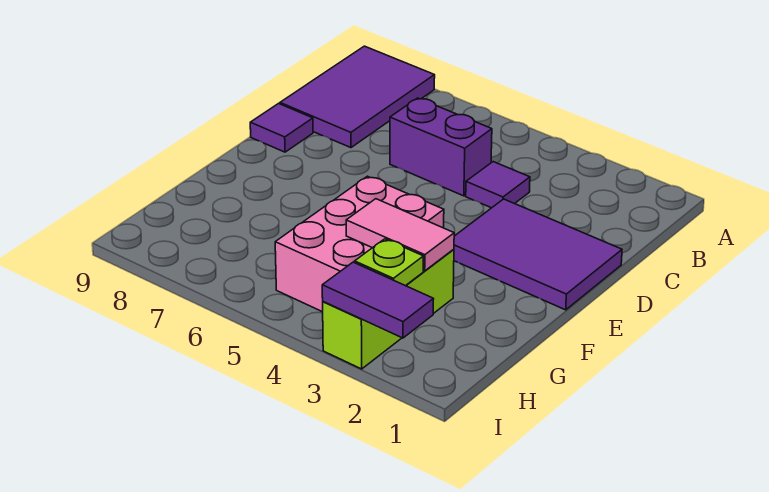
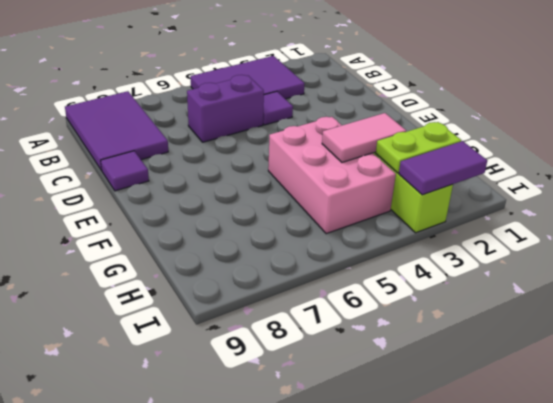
purple tile D1:E3 level 1 -> purple tile A3:B5 level 1
lime plate H3 level 2 -> lime plate H2:H3 level 2

